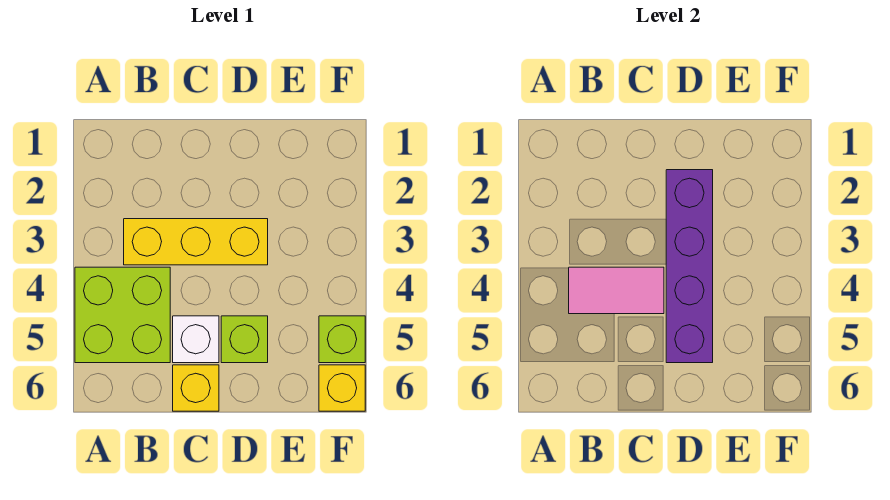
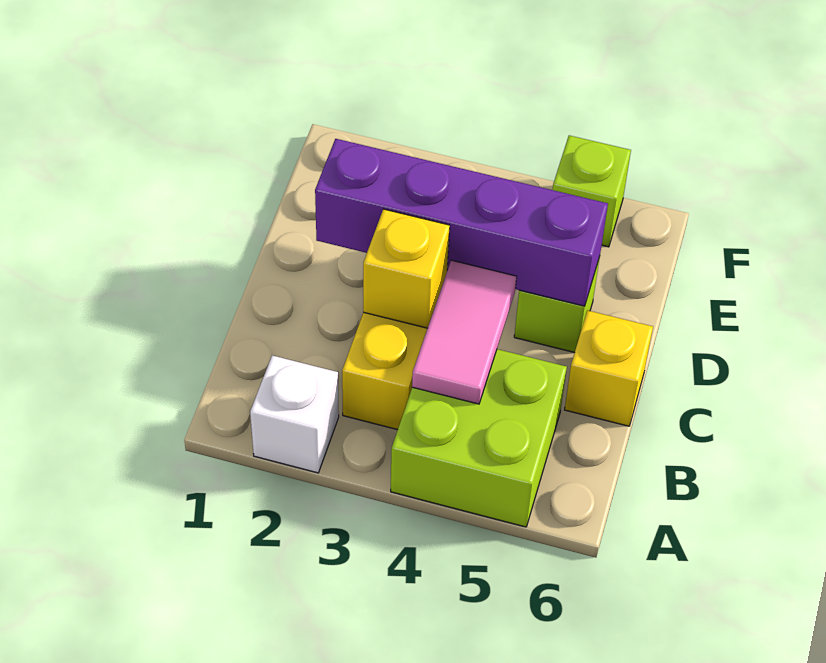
white brick C5 level 1 -> white brick A2 level 1
yellow brick F6 level 1 -> yellow brick C3 level 2

